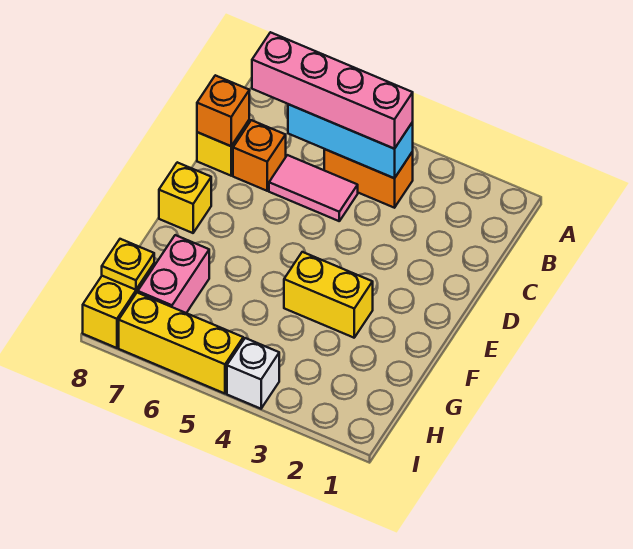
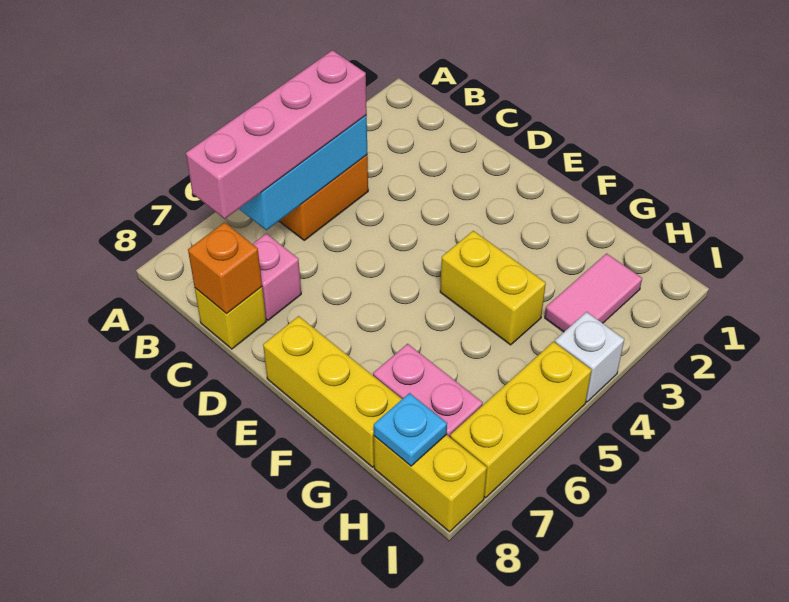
pink tile C5:C6 level 1 -> pink tile H2:H3 level 1
orange brick C7 level 1 -> pink brick C7 level 1
yellow brick E8 level 1 -> yellow brick E8:G8 level 1
yellow brick F3:F4 level 1 -> yellow brick F4:G4 level 1
yellow plate H8 level 2 -> cyan plate H8 level 2

